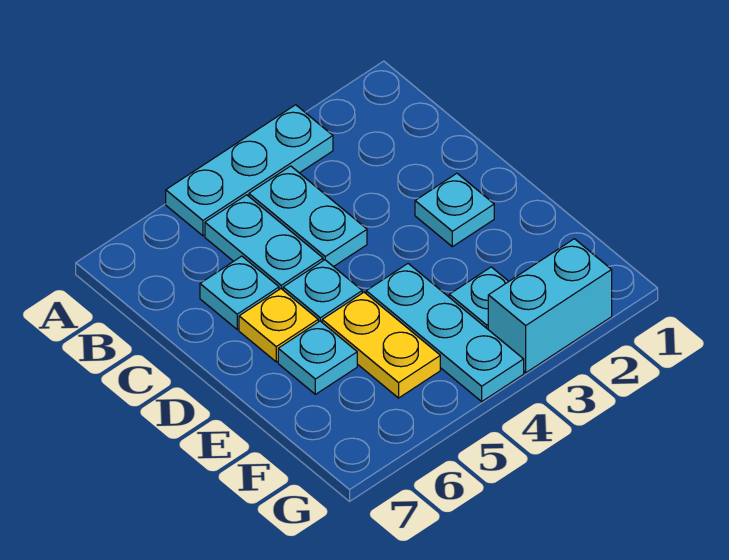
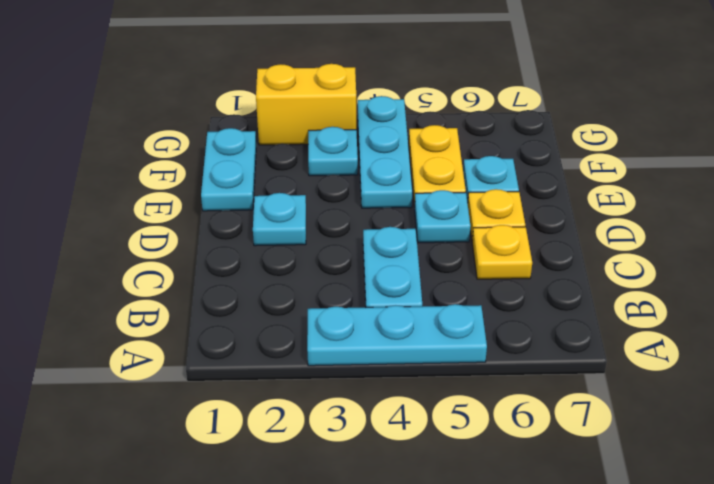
cyan plate B5:C5 level 1 -> cyan plate E1:F1 level 1
cyan plate C6 level 1 -> yellow plate C6 level 1
cyan brick G2:G3 level 1 -> yellow brick G2:G3 level 1

